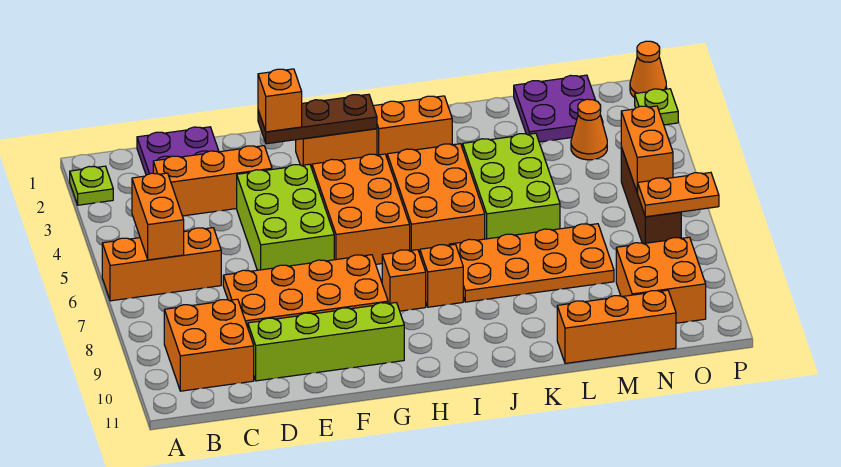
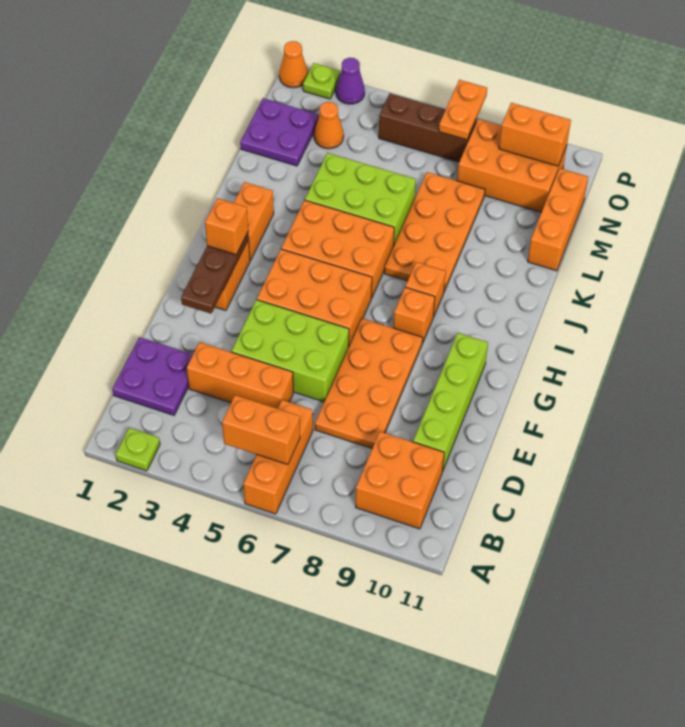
orange brick C3:E3 level 1 -> orange brick D3:D5 level 1
orange brick F2 level 3 -> orange brick H2 level 3
orange brick N9:O10 level 1 -> orange brick N8:O10 level 1
orange brick O5:O6 level 2 -> orange brick O9:O10 level 2
none -> purple cone P3 level 1

